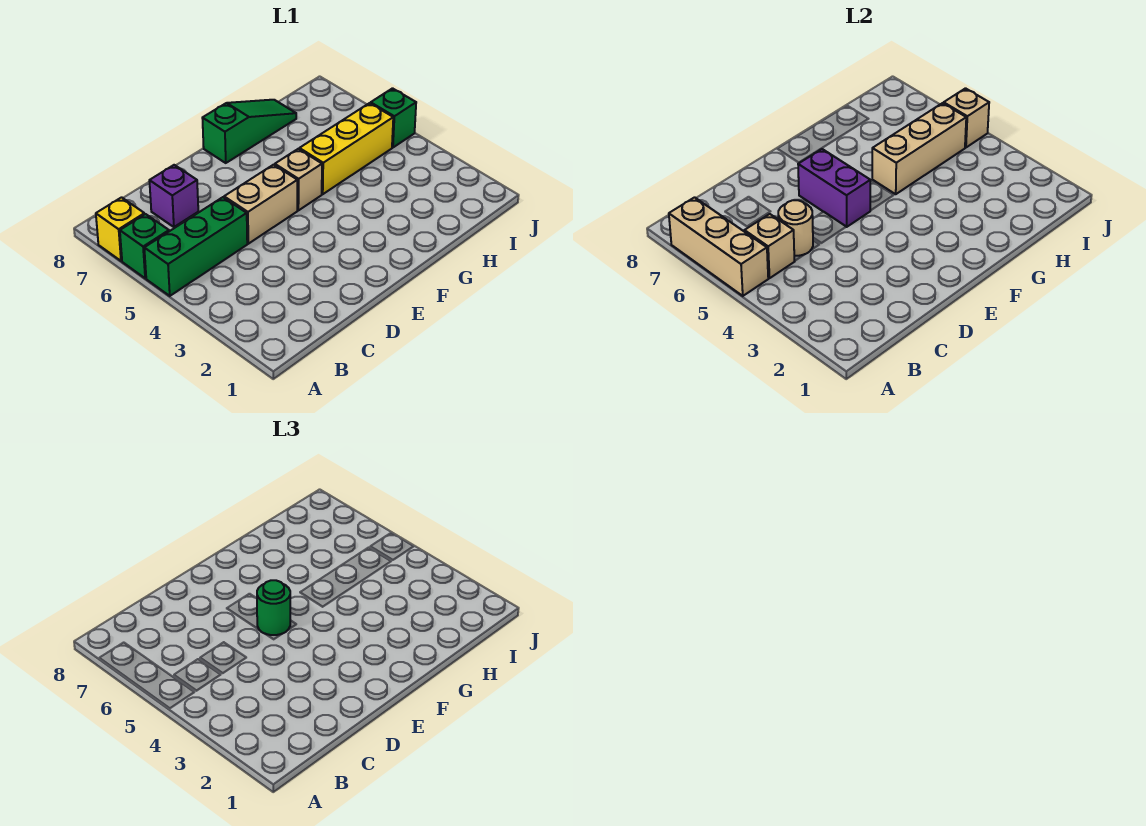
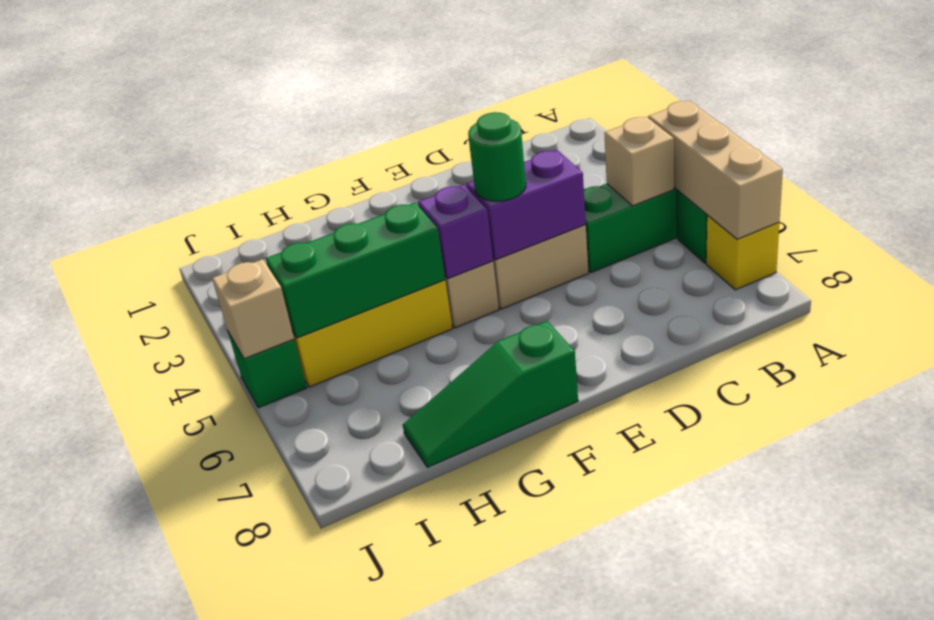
tan round brick C5 level 2 -> none
purple brick C7 level 1 -> purple brick F5 level 2
purple brick E5:E6 level 2 -> purple brick D5:E5 level 2
tan brick G5:I5 level 2 -> green brick G5:I5 level 2

